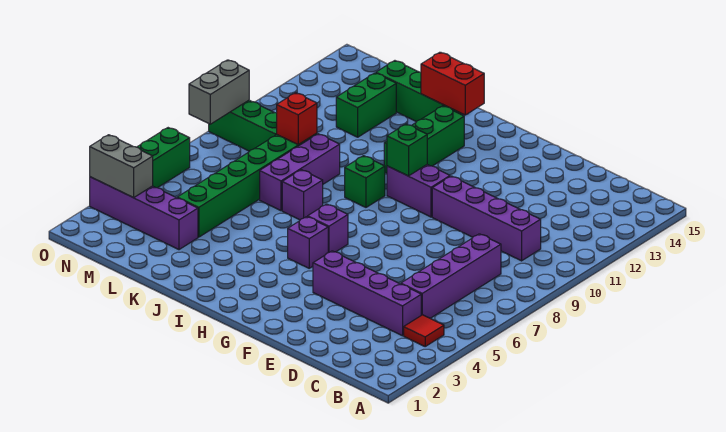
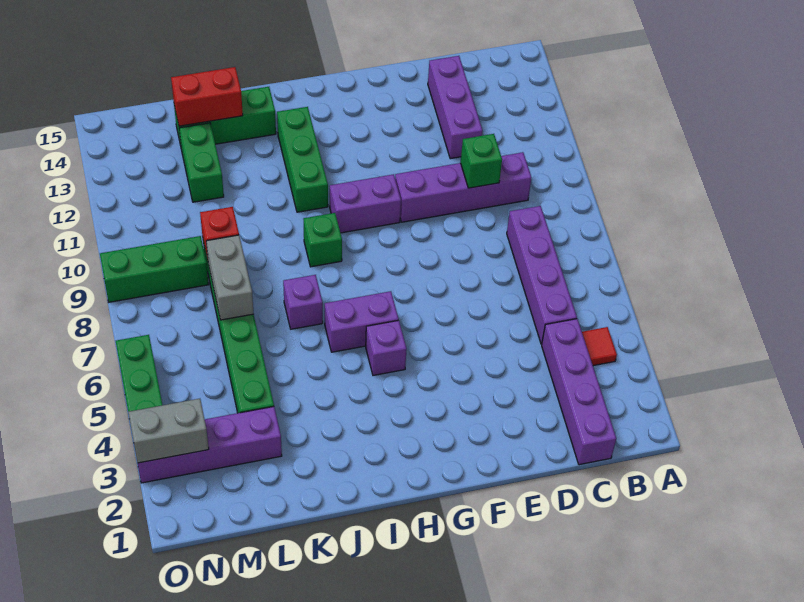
purple brick C4:F4 level 1 -> purple brick C1:C4 level 1
purple brick H6 level 1 -> purple brick H6:I6 level 1
green brick H10 level 2 -> green brick D10 level 2
red brick I14:J14 level 2 -> red brick K14:L14 level 2
purple brick K7:K9 level 1 -> purple brick D12:D14 level 1
grey brick O8:O9 level 2 -> grey brick L7:L8 level 2

